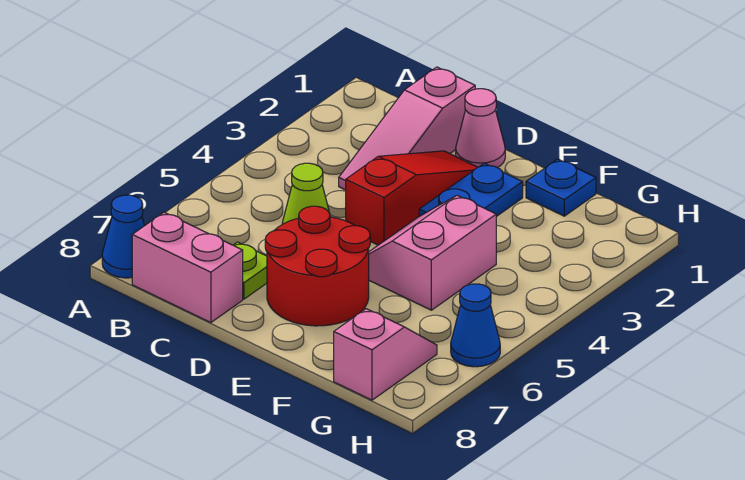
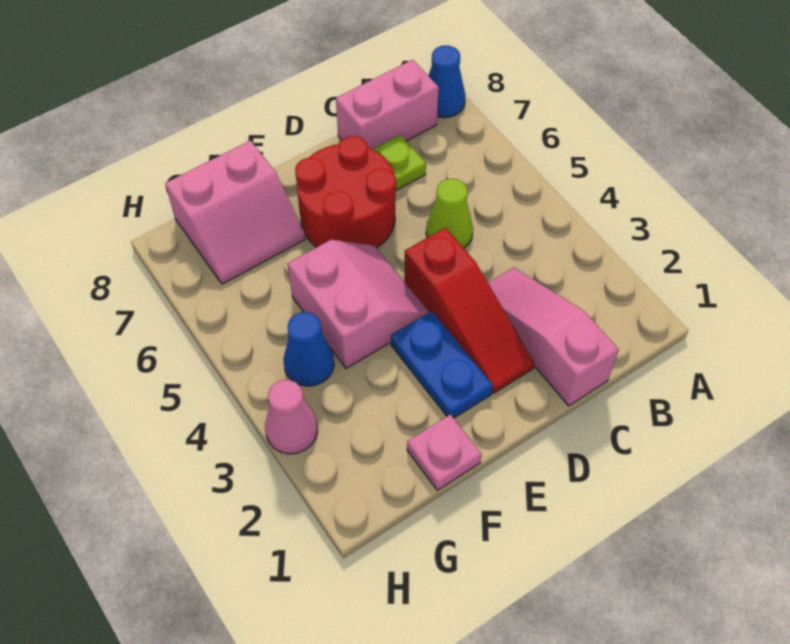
pink cone D1 level 1 -> pink cone H3 level 1
blue plate F1 level 1 -> pink plate F1 level 1
pink slope G7:G8 level 1 top 8 -> pink slope F7:G8 level 1 top 8
blue cone H6 level 1 -> blue cone G4 level 1

